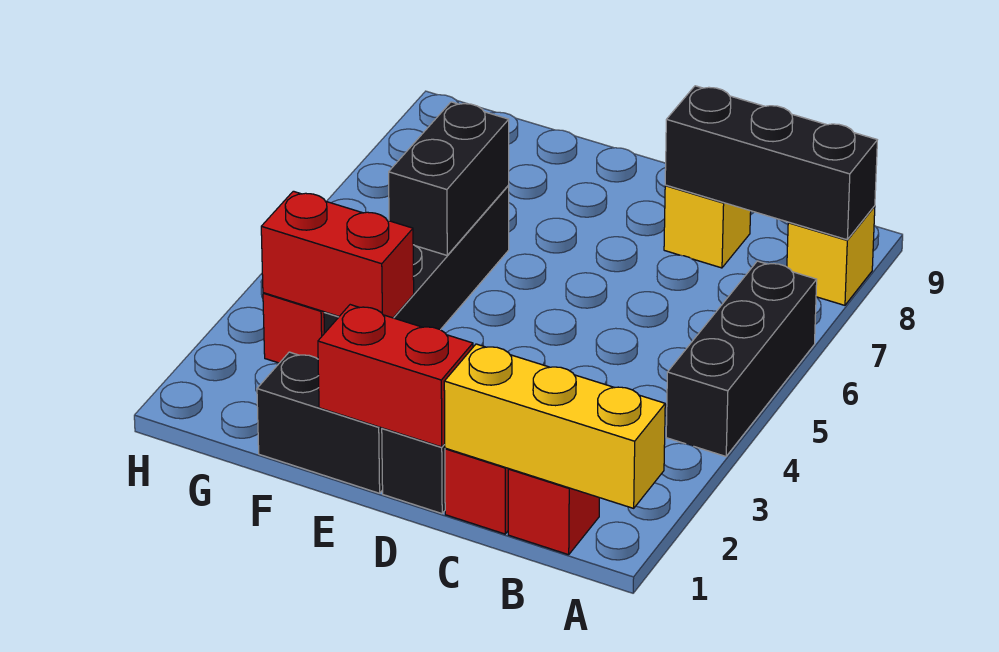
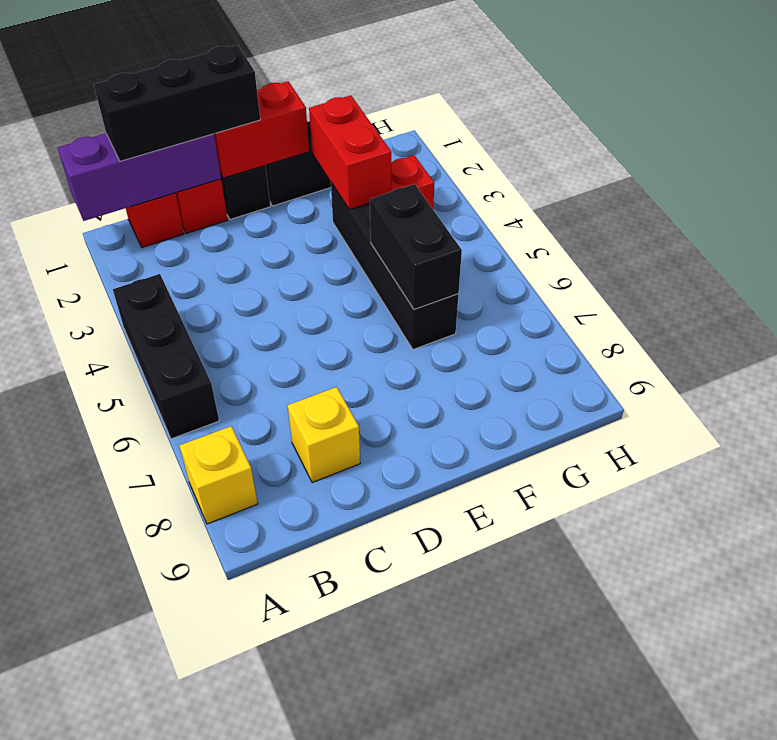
yellow brick A1:C1 level 2 -> purple brick A1:C1 level 2
black brick A8:C8 level 2 -> black brick B1:D1 level 3
red brick F3:G3 level 2 -> red brick F2:F3 level 2

